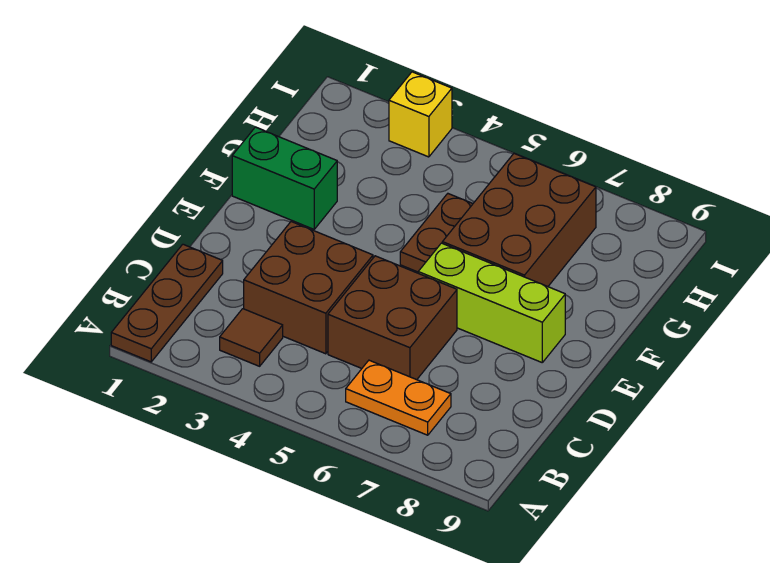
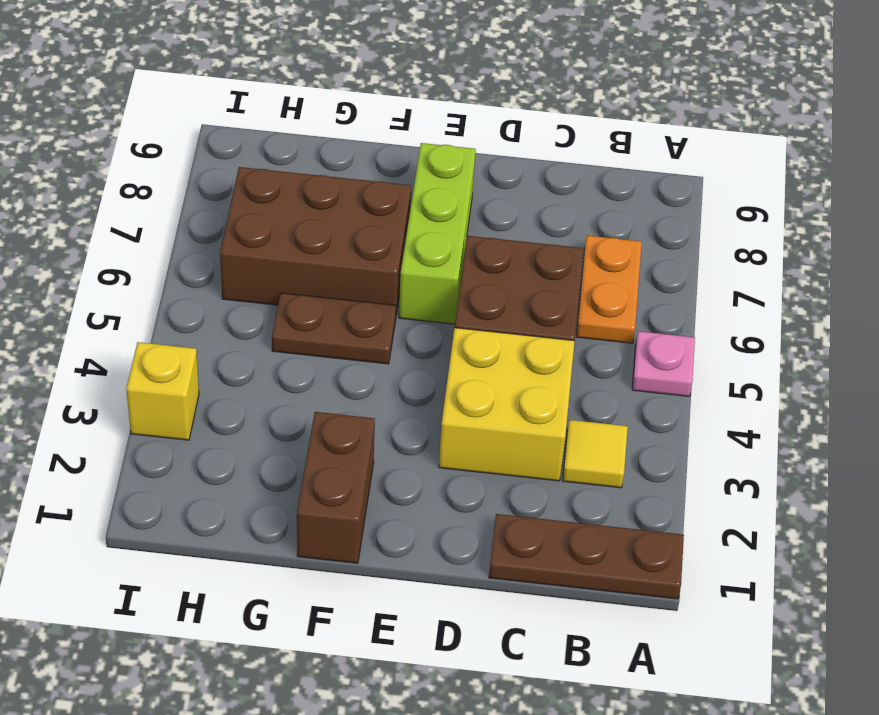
none -> pink plate A5 level 1
brown tile B3 level 1 -> yellow tile B3 level 1
brown brick C3:D4 level 1 -> yellow brick C3:D4 level 1
green brick F1:F2 level 1 -> brown brick F1:F2 level 1

